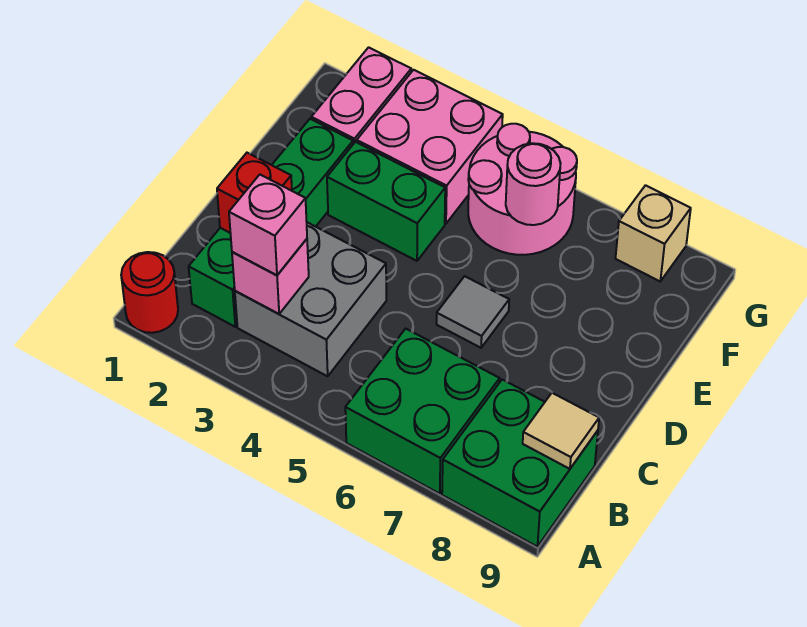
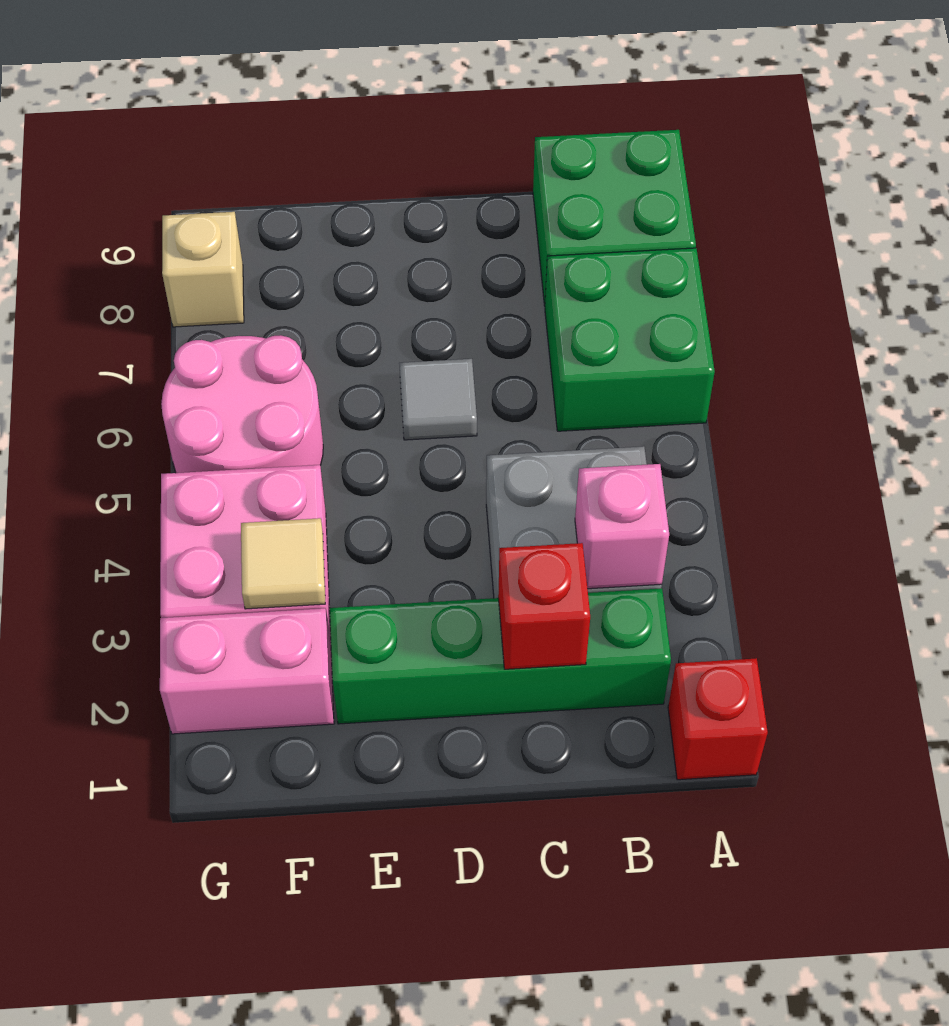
red round brick A1 level 1 -> red brick A1 level 1
pink brick B3 level 3 -> none
tan tile B9 level 2 -> tan tile F3 level 2
green brick E3:E4 level 1 -> none
pink round brick F6 level 2 -> none

